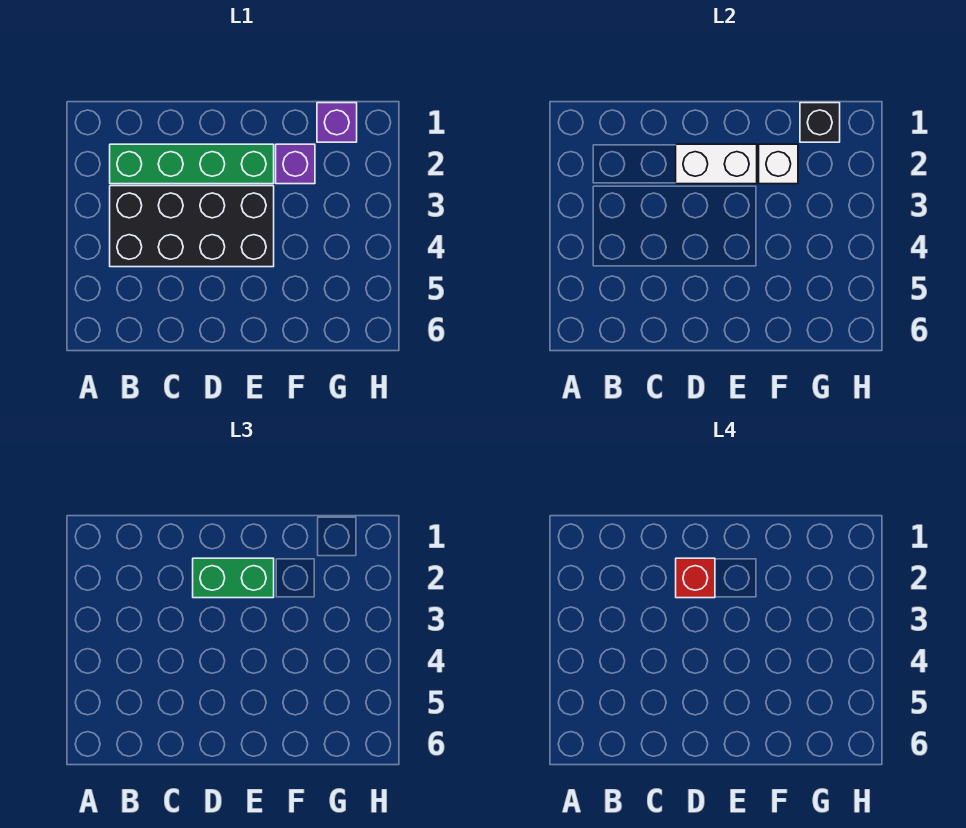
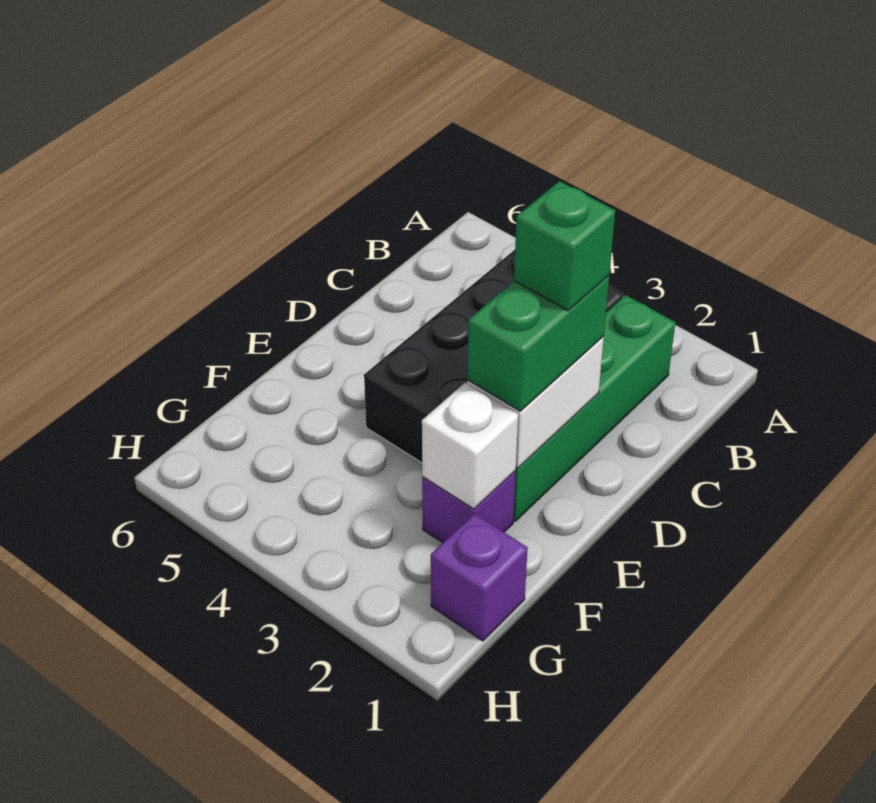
red brick D2 level 4 -> green brick D2 level 4
black brick G1 level 2 -> none

